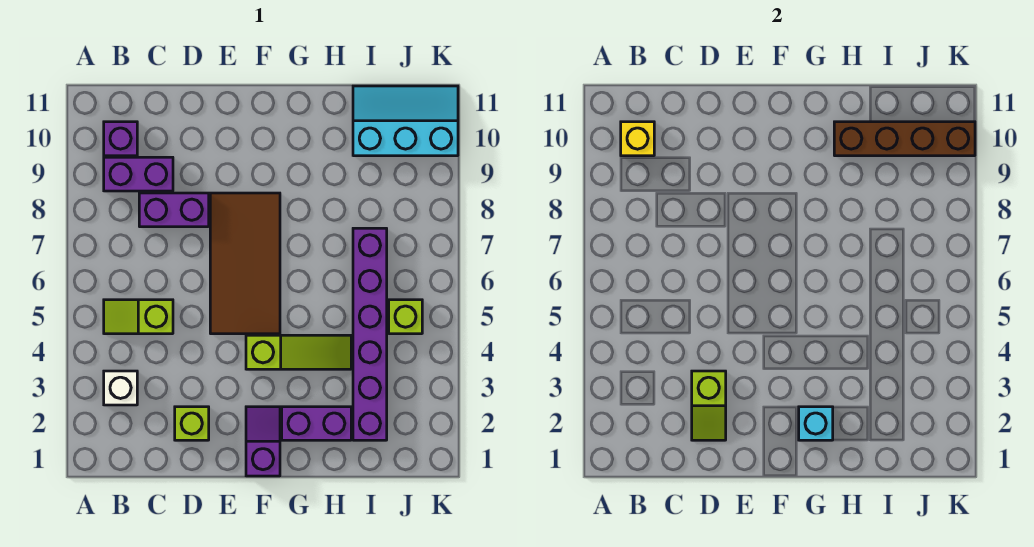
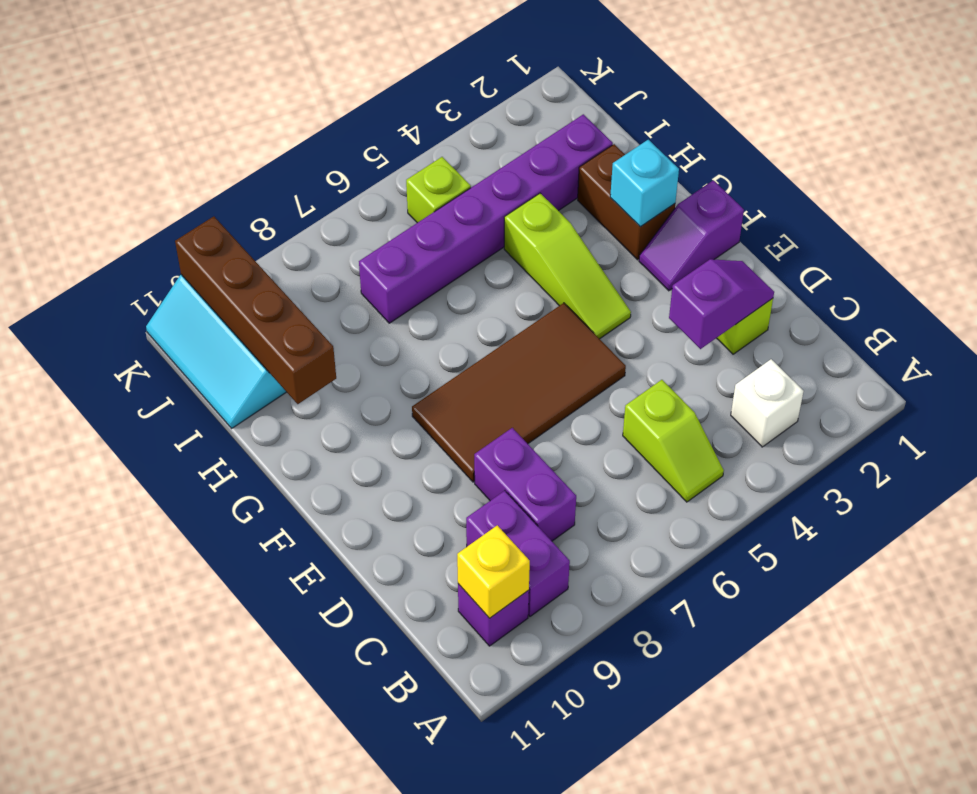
lime slope D2:D3 level 2 top 3 -> purple slope D2:D3 level 2 top 3
lime slope F4:H4 level 1 top F -> lime slope F4:H4 level 1 top H
purple brick G2:H2 level 1 -> brown brick G2:H2 level 1

